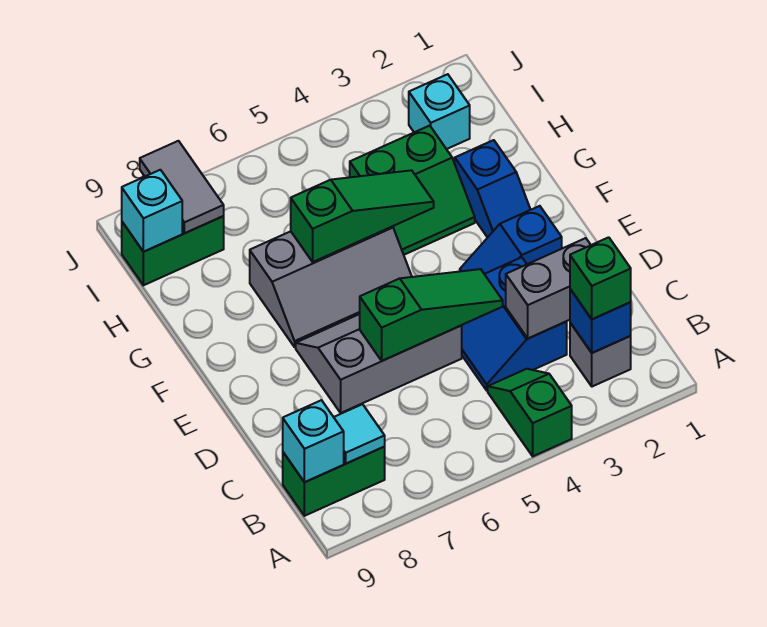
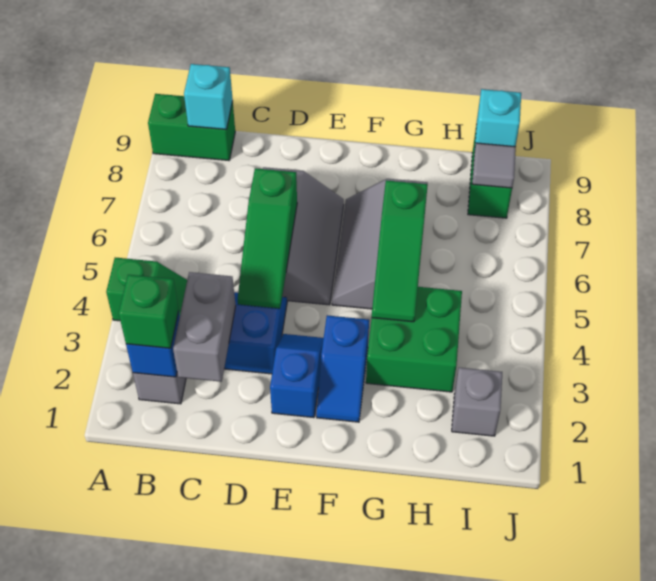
green brick B8:B9 level 1 -> green brick A9:B9 level 1
cyan tile B8 level 2 -> none
blue slope F2:G2 level 1 top G -> blue slope F2:F3 level 1 top 3
green slope G3:H4 level 1 top H -> green brick G3:H4 level 1
cyan brick I2 level 1 -> grey brick I2 level 1
grey tile I8:J8 level 2 -> grey tile I8 level 2

